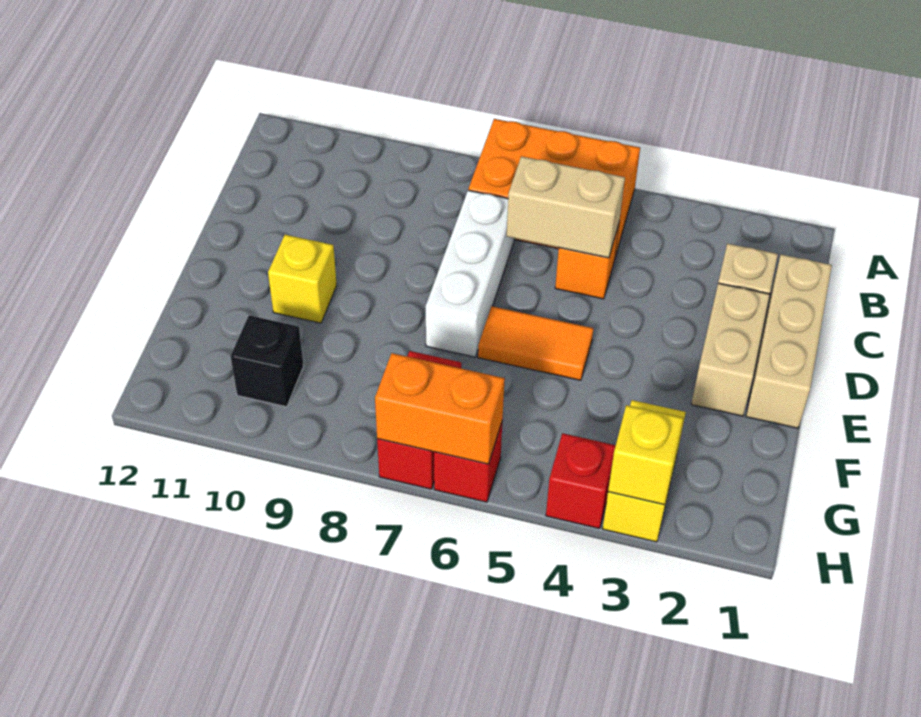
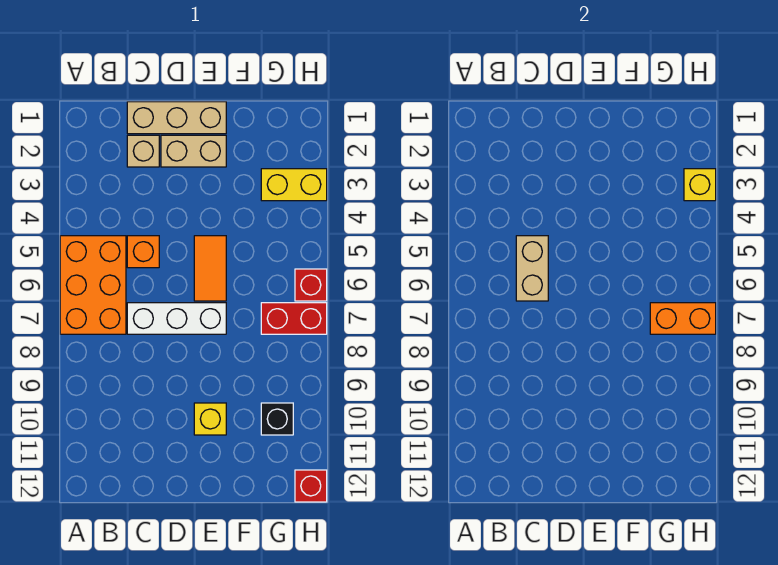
red brick H4 level 1 -> red brick H12 level 1
orange brick H6:H7 level 2 -> orange brick G7:H7 level 2

